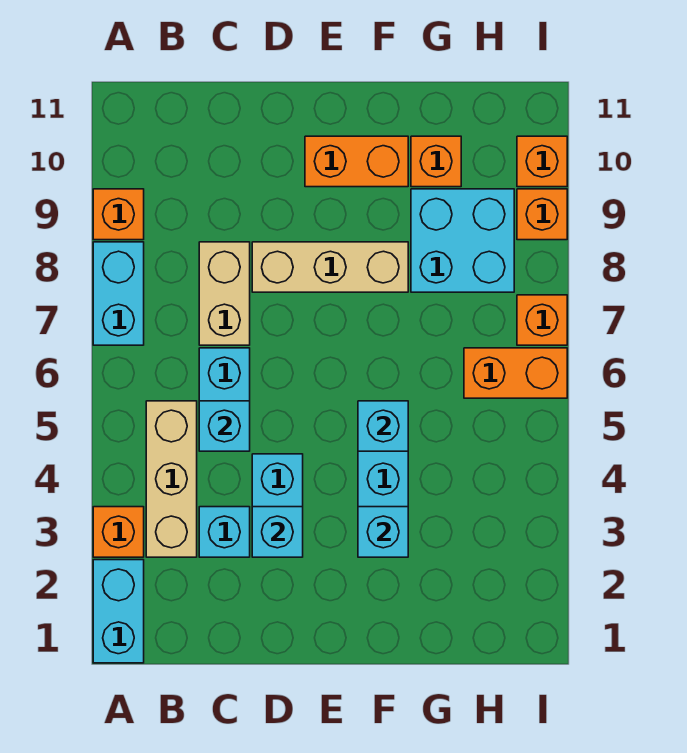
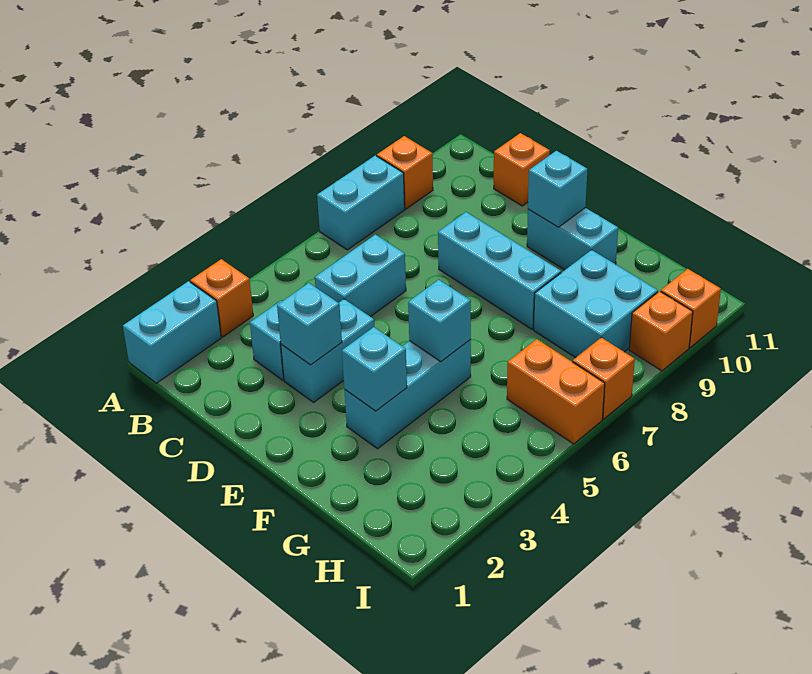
tan brick B3:B5 level 1 -> none
cyan brick C5 level 2 -> cyan brick E10 level 2
tan brick C7:C8 level 1 -> none
tan brick D8:F8 level 1 -> cyan brick D8:F8 level 1
orange brick E10:F10 level 1 -> cyan brick E10:F10 level 1
orange brick G10 level 1 -> orange brick C11 level 1

